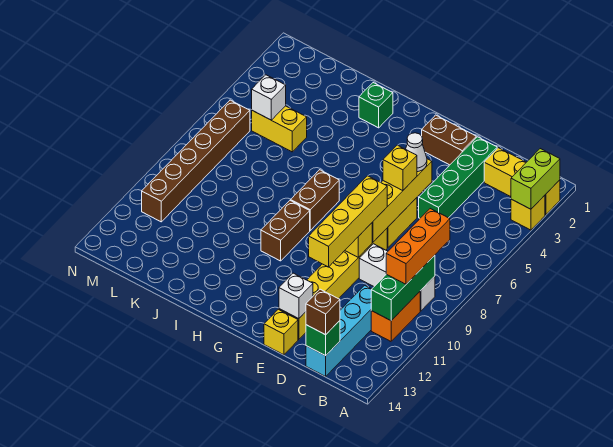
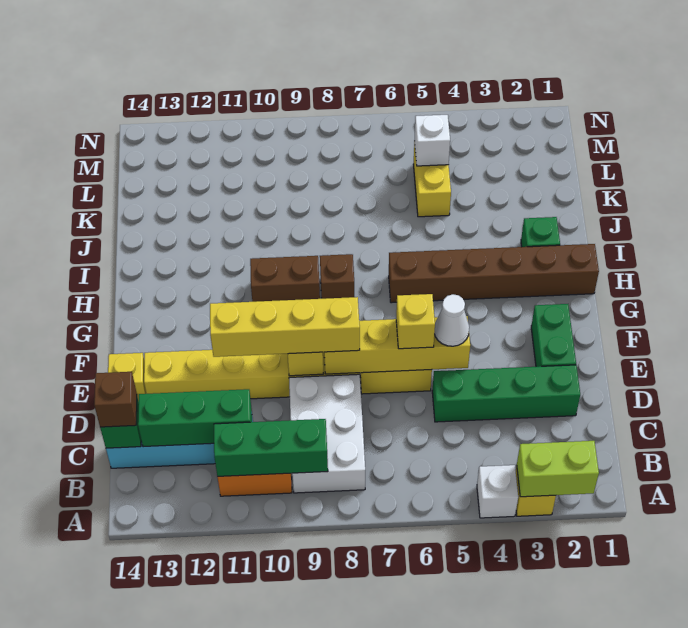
yellow brick A2:C2 level 1 -> none
orange brick B8:B10 level 3 -> none
white brick B9:D9 level 1 -> white brick B8:D9 level 1
none -> green brick C11:C13 level 2
brown brick E2:F2 level 1 -> green brick E2:F2 level 1
white brick E13 level 2 -> white brick A4 level 1
brown brick H7:H8 level 1 -> brown brick H8 level 1
brown brick M6:M11 level 1 -> brown brick H1:H6 level 1

